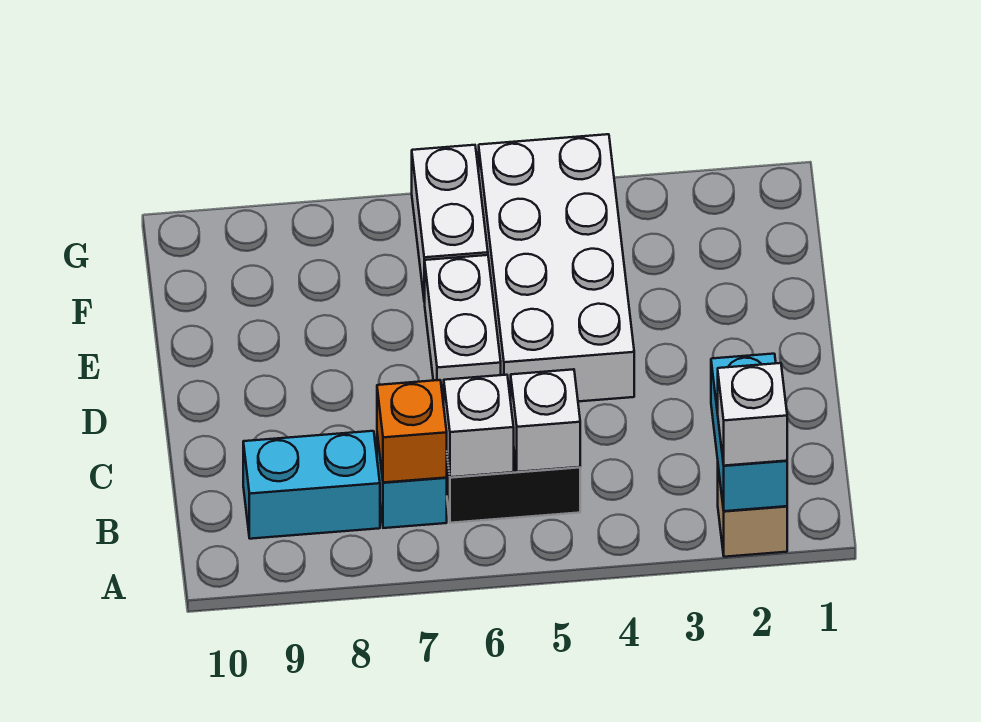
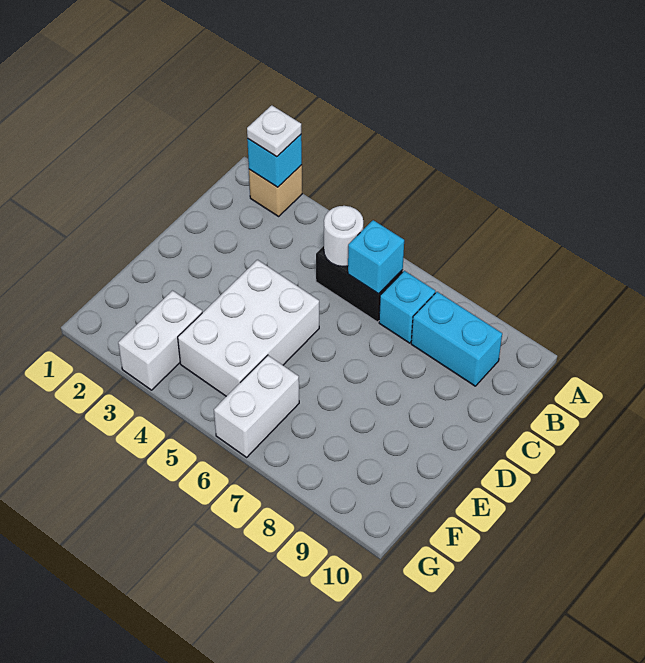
cyan brick A2:B2 level 2 -> cyan brick A2 level 2
white brick A2 level 3 -> white plate A2 level 3
white brick B5 level 2 -> white round brick B5 level 2
white brick B6 level 2 -> cyan brick B6 level 2
orange brick B7 level 2 -> none
white brick D4:G5 level 1 -> white brick D4:F5 level 1
white brick D6:E6 level 1 -> white brick F3:G3 level 1

